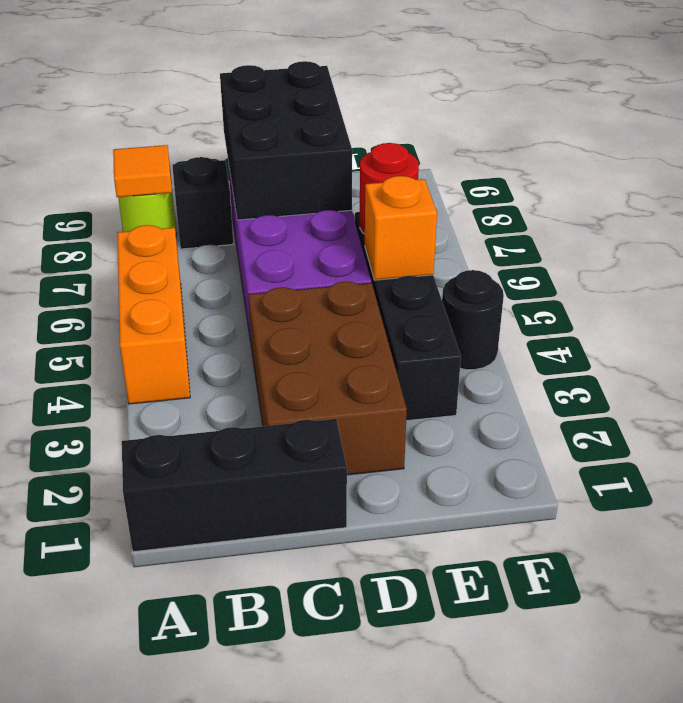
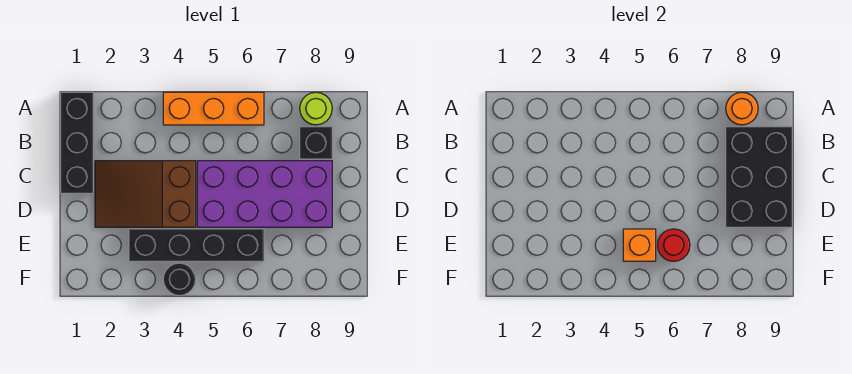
orange tile A8 level 2 -> orange round brick A8 level 2
brown brick C2:D4 level 1 -> brown slope C2:D4 level 1 top 4
black brick C7:D9 level 2 -> black brick B8:D9 level 2

